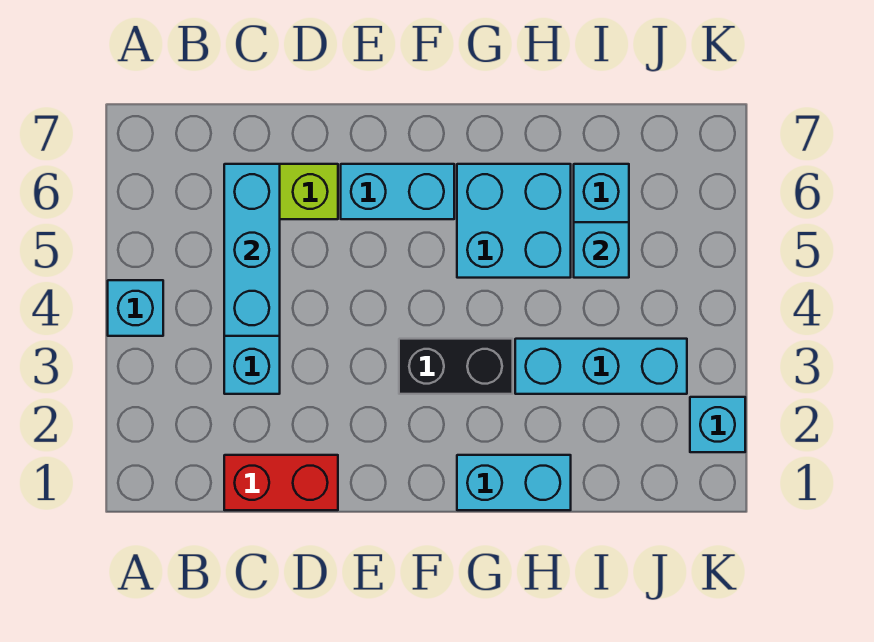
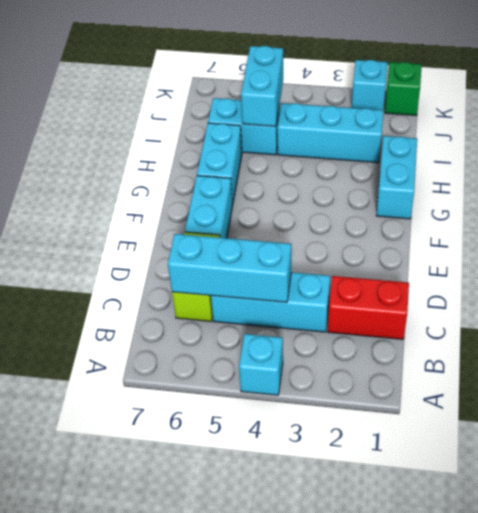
red brick C1:D1 level 1 -> red brick C1:C2 level 1
black brick F3:G3 level 1 -> none
cyan brick G5:H6 level 1 -> cyan brick G6:H6 level 1
cyan brick H3:J3 level 1 -> cyan brick I2:I4 level 1
cyan brick I5 level 2 -> cyan brick I5:J5 level 2
none -> green brick K1 level 1

